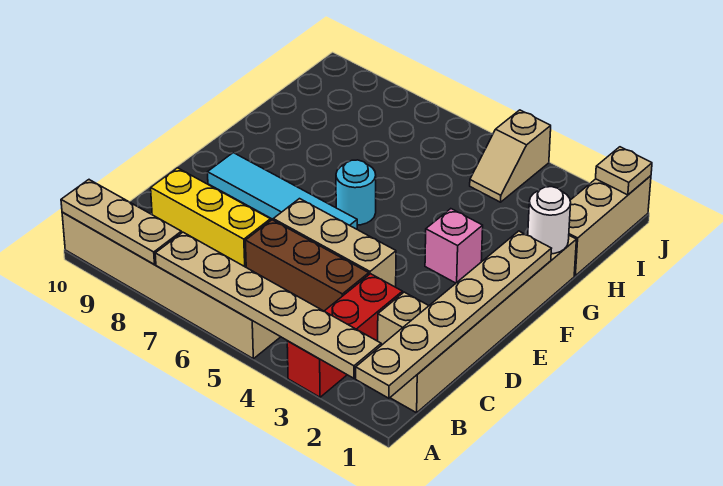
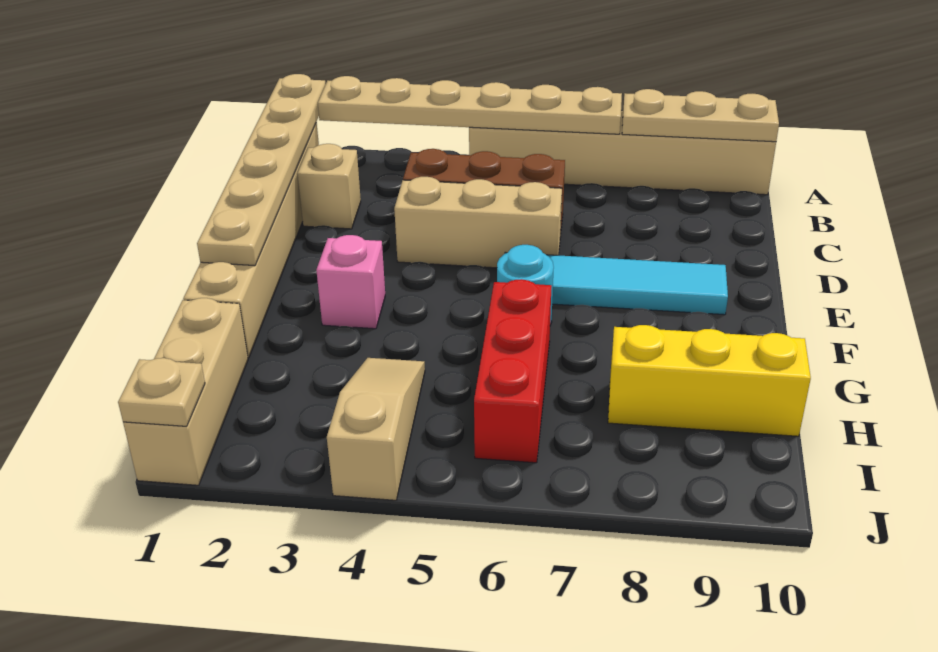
red brick A3:C3 level 1 -> red brick G6:I6 level 1
yellow brick C7:C9 level 1 -> yellow brick H8:H10 level 1
white round brick G1 level 2 -> none
tan slope I4:J4 level 1 top J -> tan slope H4:J4 level 1 top J

